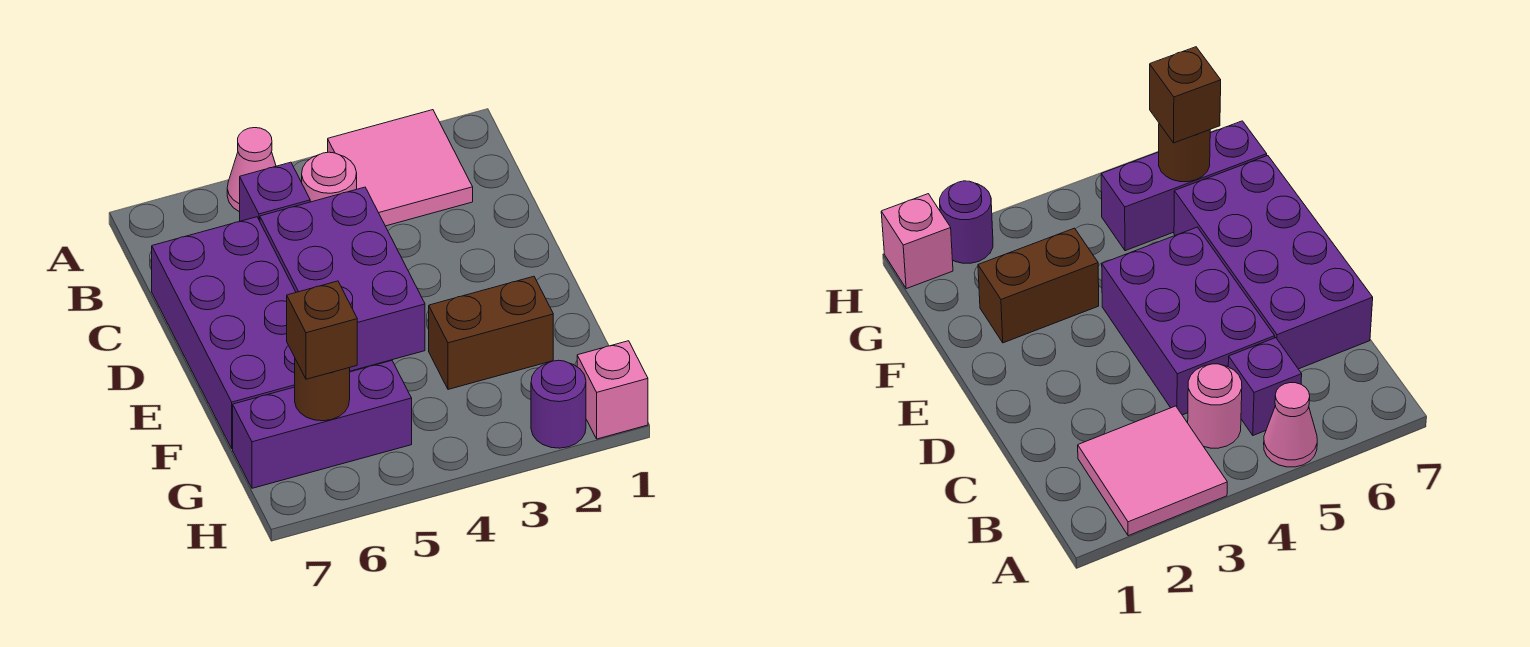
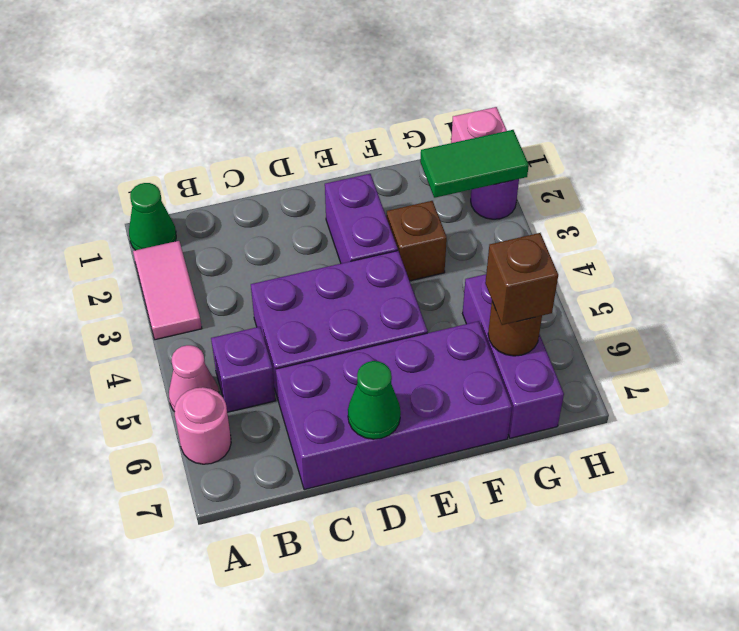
none -> green cone A1 level 1
pink tile A2:B3 level 1 -> pink tile A2:A3 level 1
pink round brick B4 level 1 -> pink round brick A6 level 1
none -> green cone D7 level 2
none -> purple brick E2:E3 level 1
brown brick F2:F3 level 1 -> brown brick F3 level 1
none -> green tile G2:H2 level 2

